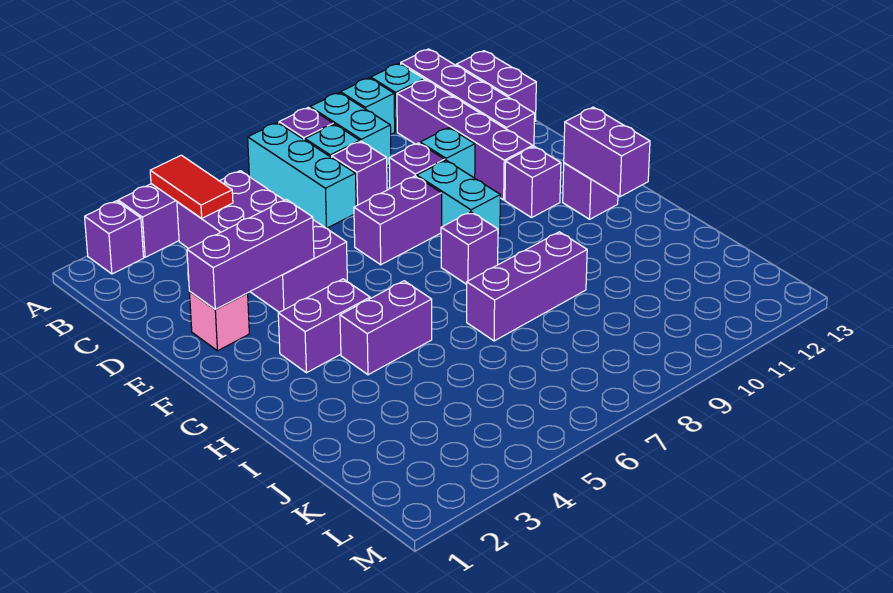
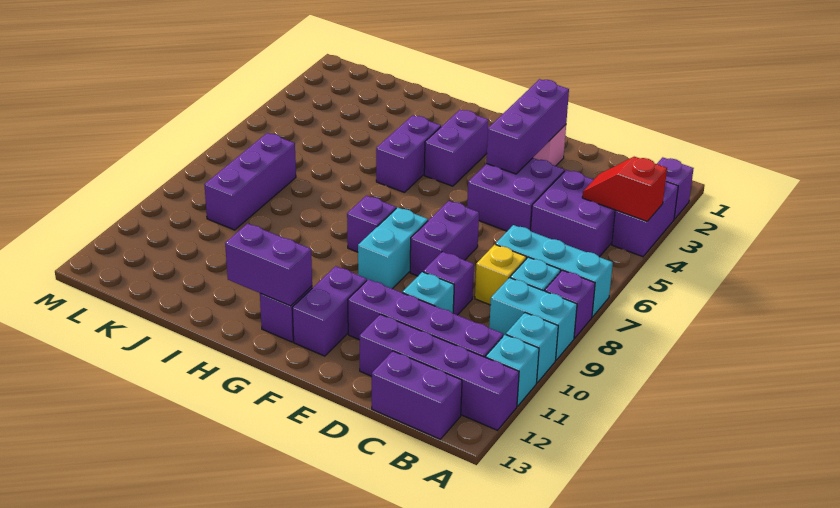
red tile A4:B4 level 2 -> red slope A4:B4 level 2 top A
purple brick C8 level 1 -> yellow brick C8 level 1
cyan brick E9:F9 level 1 -> cyan brick F8:F9 level 1
purple brick F11 level 1 -> purple brick F11:F12 level 1
purple brick I7:I9 level 1 -> purple brick K7:K9 level 1

